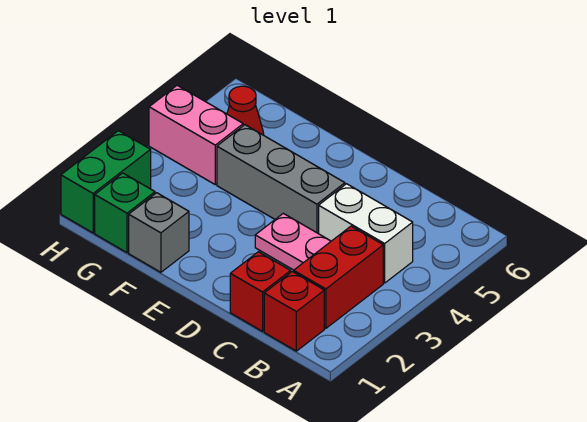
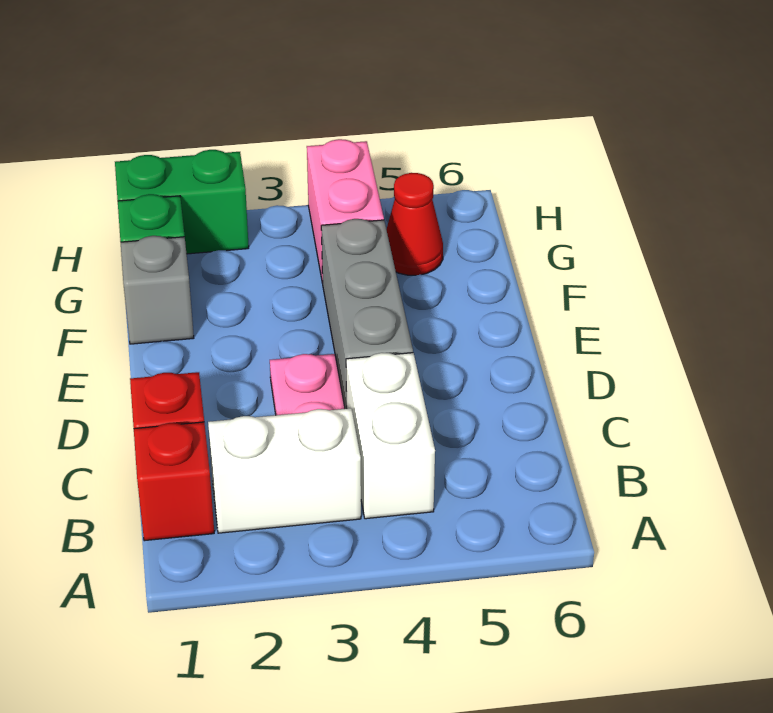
red brick B2:B3 level 1 -> white brick B2:B3 level 1

